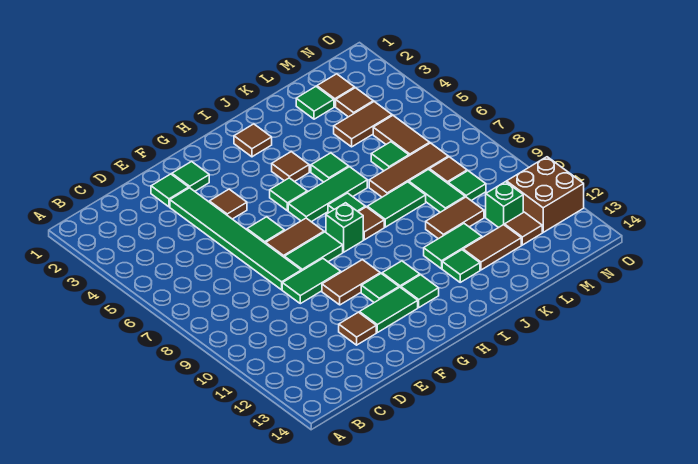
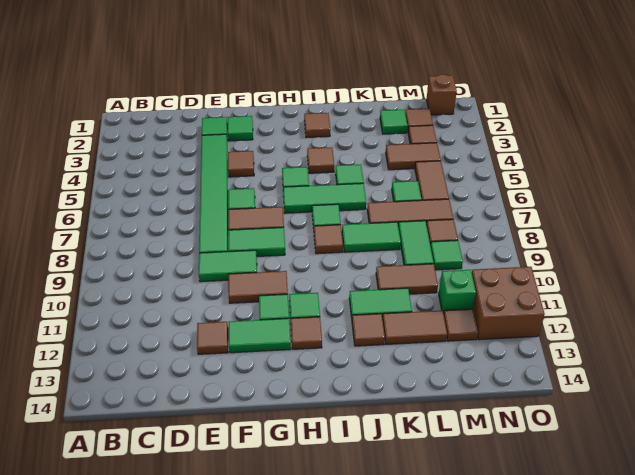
green brick H8 level 1 -> none
green tile H12 level 1 -> brown tile H12 level 1
green tile J12 level 1 -> brown tile J12 level 1
none -> brown brick N1 level 1

